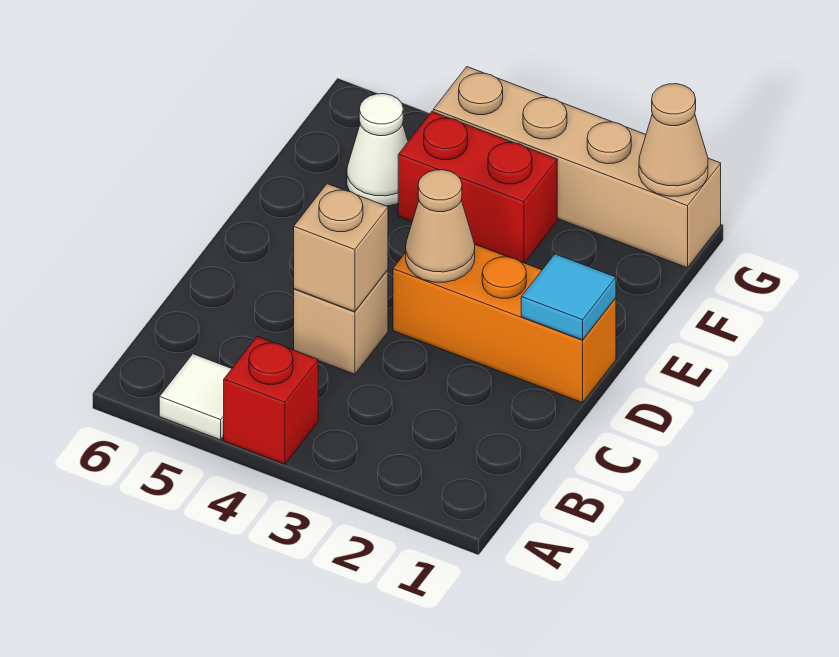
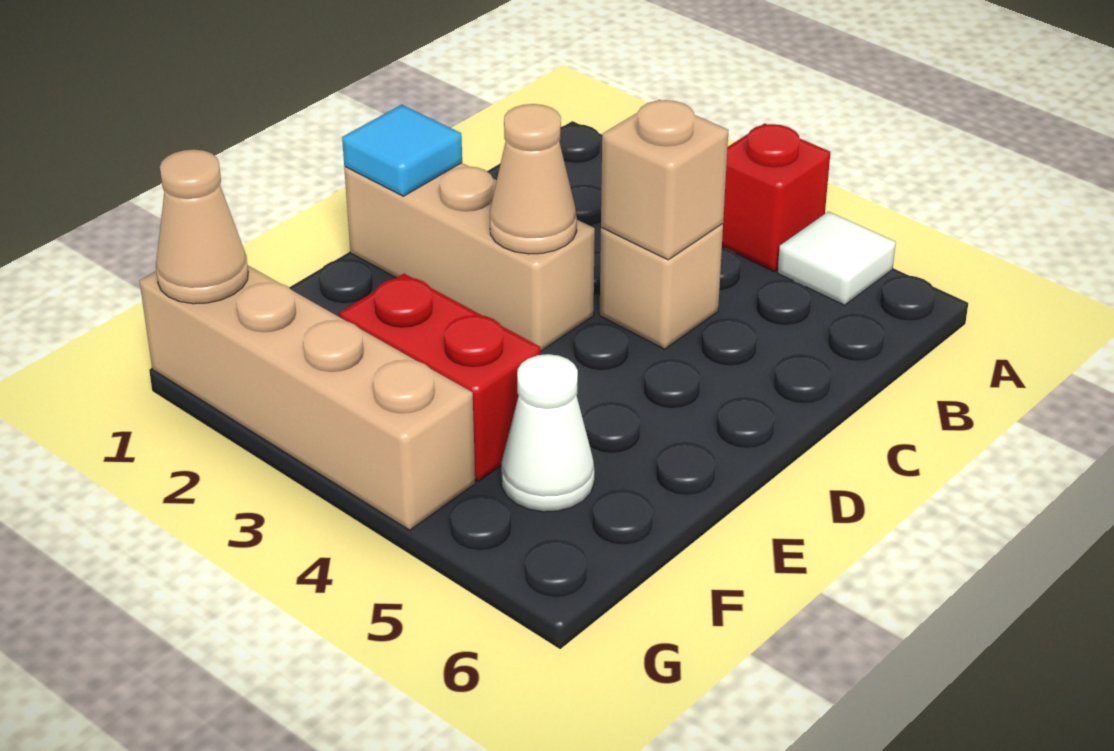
orange brick D1:D3 level 1 -> tan brick D1:D3 level 1

